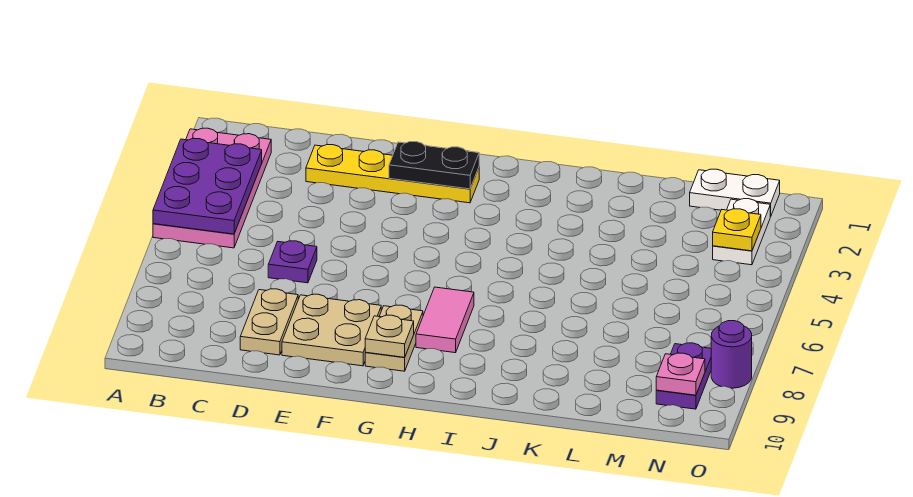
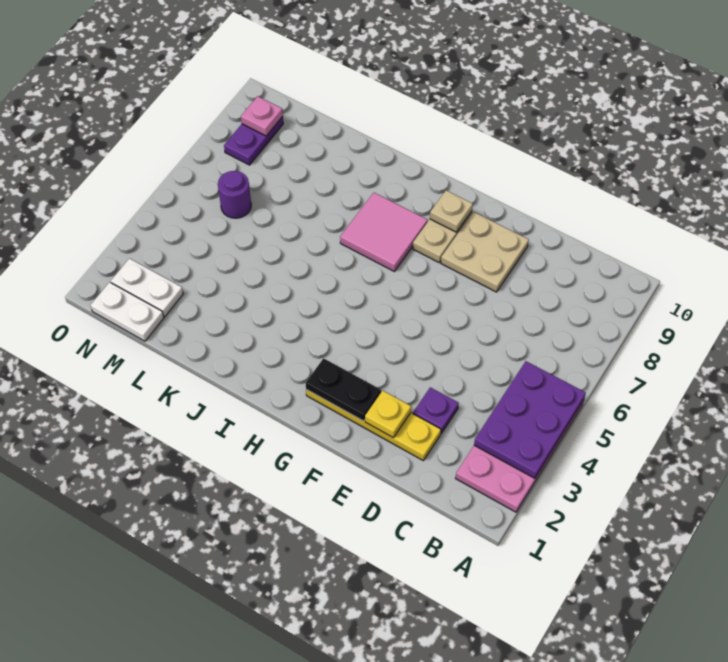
purple plate D6 level 1 -> purple plate D3 level 1
tan plate D8:D9 level 1 -> none
pink tile H7:H8 level 1 -> pink tile H7:I8 level 1
white plate N2:N3 level 1 -> white plate M2:N2 level 1
yellow plate N3 level 2 -> yellow plate E2 level 2
purple round brick O8 level 1 -> purple round brick M6 level 1

